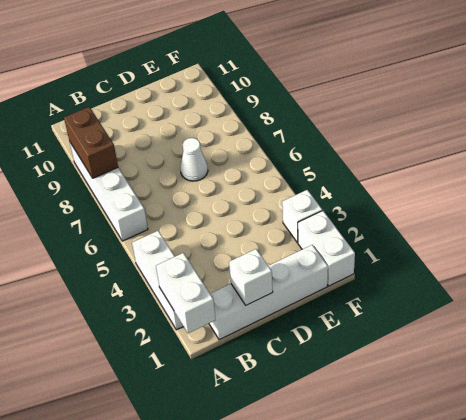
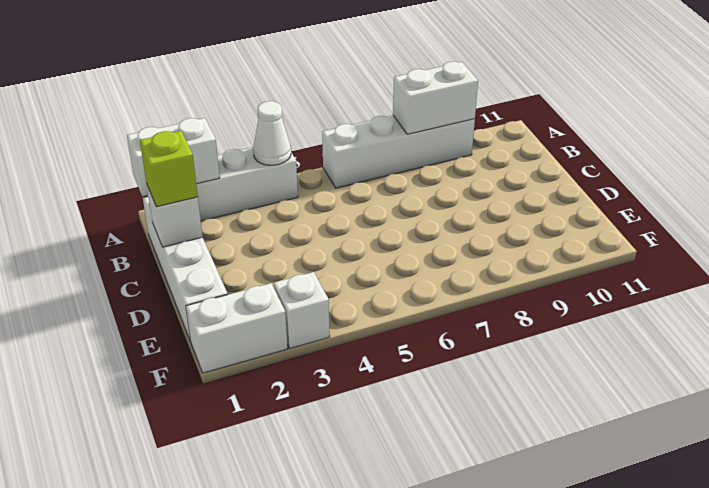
brown brick A8:A9 level 2 -> white brick A8:A9 level 2
none -> lime brick C1 level 3
white cone D7 level 1 -> white cone A4 level 2

